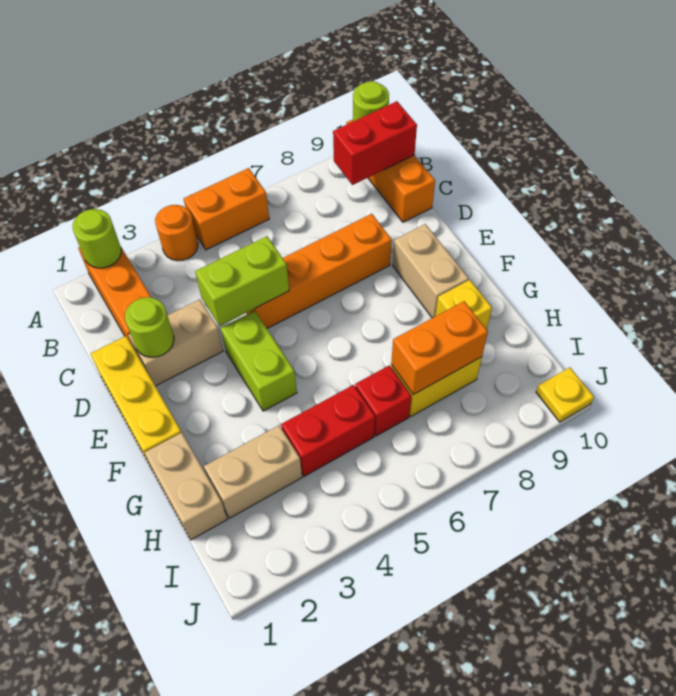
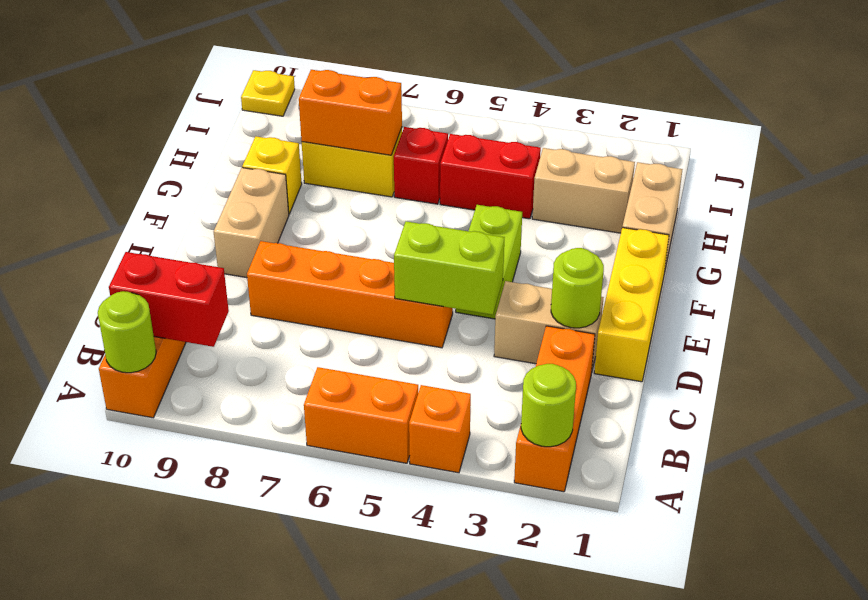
orange round brick A4 level 1 -> orange brick A4 level 1

